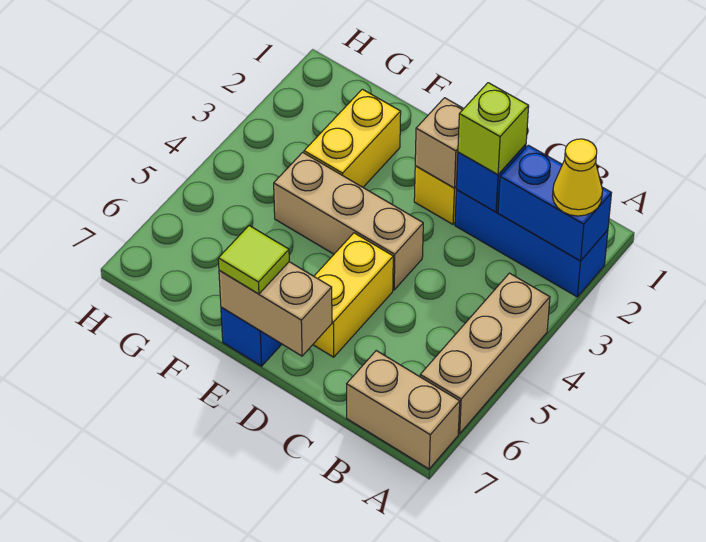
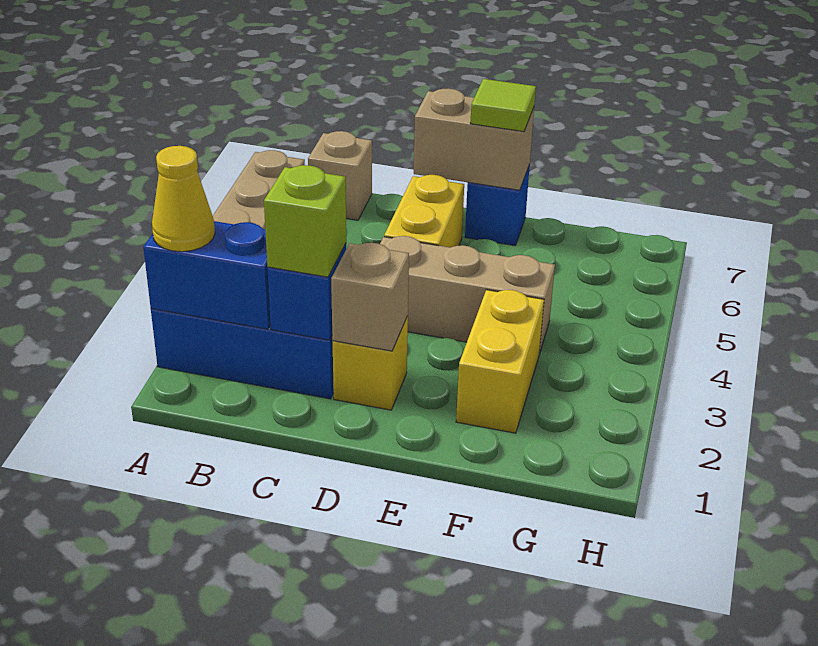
tan brick A7:B7 level 1 -> tan brick B7 level 1

